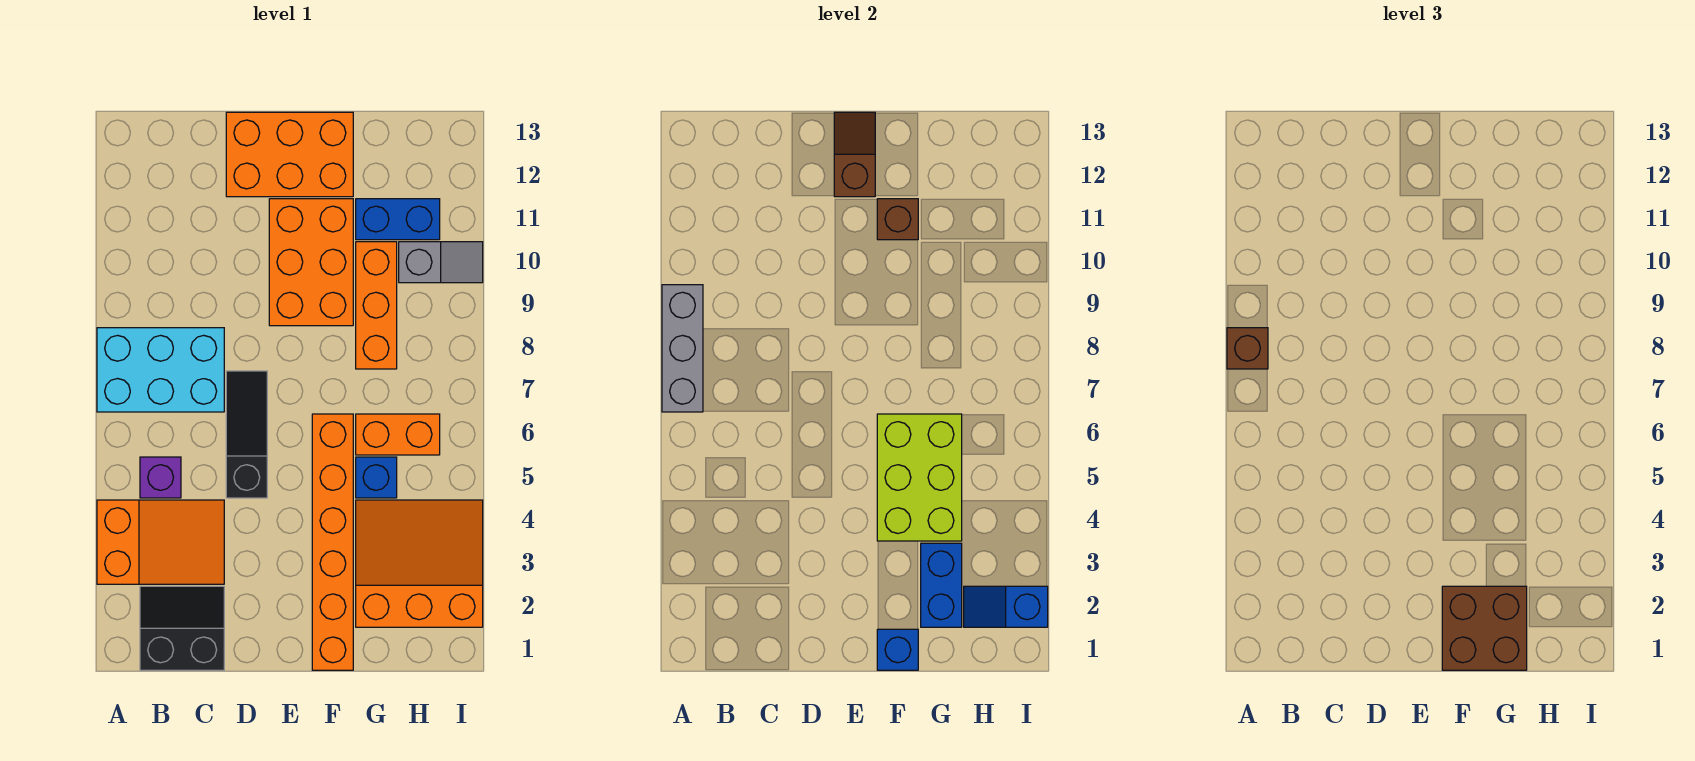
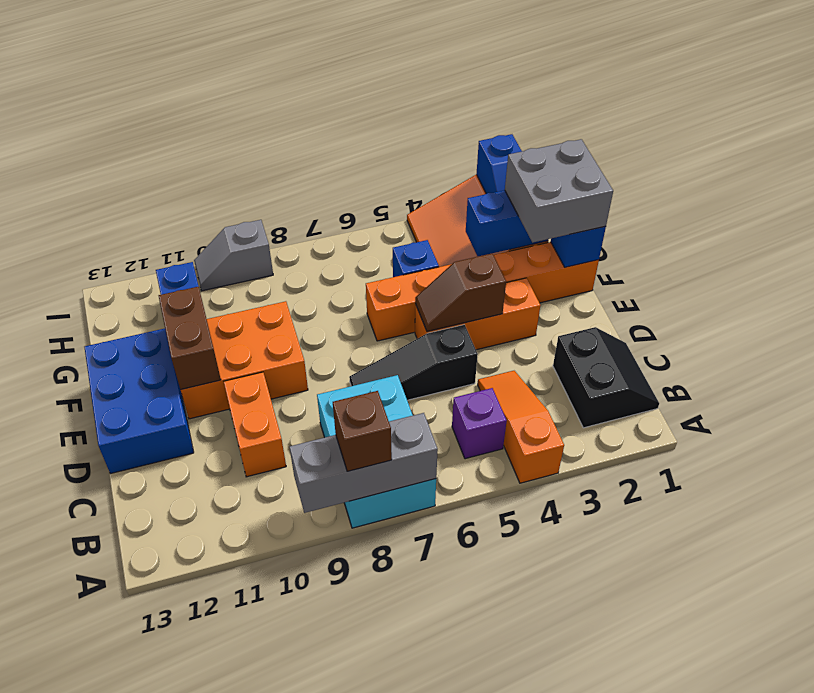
orange slope A3:C4 level 1 top A -> orange slope A4:C4 level 1 top A
black slope B1:C2 level 1 top 1 -> black slope B1:C2 level 1 top 2
orange brick D12:F13 level 1 -> blue brick D12:F13 level 1
brown slope E12:E13 level 2 top 12 -> brown slope E4:E5 level 2 top 4
brown brick F1:G2 level 3 -> grey brick F1:G2 level 3
lime brick F4:G6 level 2 -> none
brown brick F11 level 2 -> brown brick E11:F11 level 2
orange brick G6:H6 level 1 -> orange brick C10:D10 level 1
orange brick G8:G10 level 1 -> orange brick E3:E5 level 1
grey slope H10:I10 level 1 top H -> grey slope I9:I10 level 1 top 9

